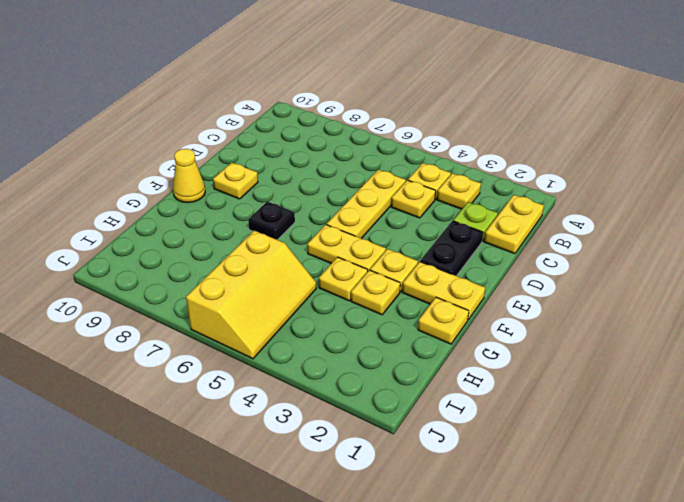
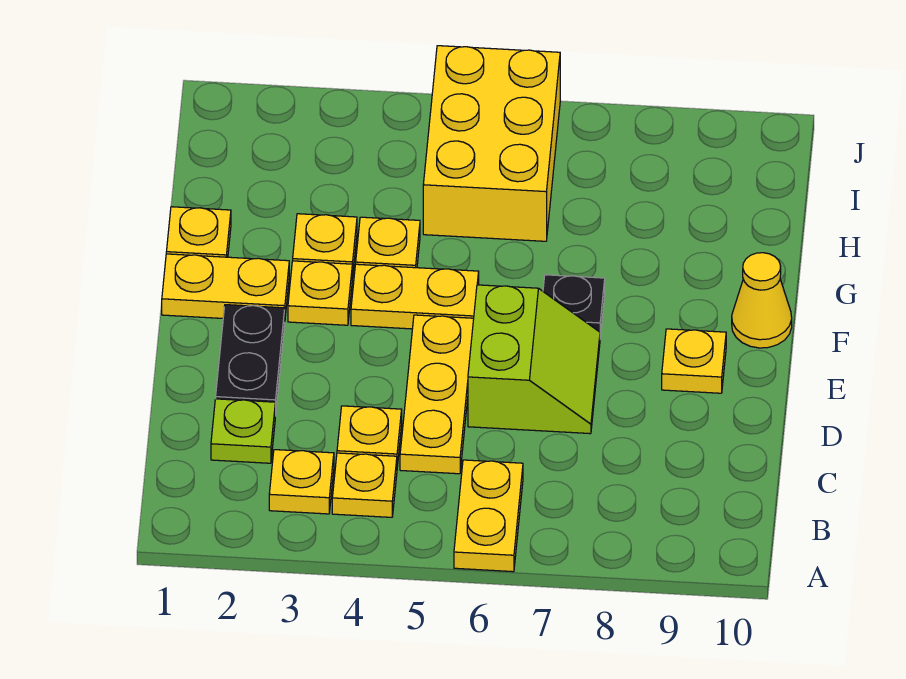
yellow plate B1:C1 level 1 -> yellow plate A6:B6 level 1
none -> lime slope D6:E7 level 1 top 6
yellow slope H5:J6 level 1 top 6 -> yellow brick H5:J6 level 1

